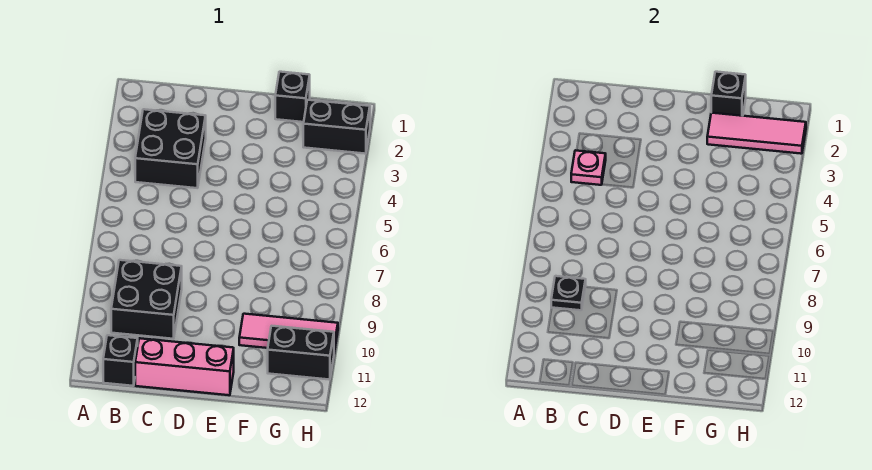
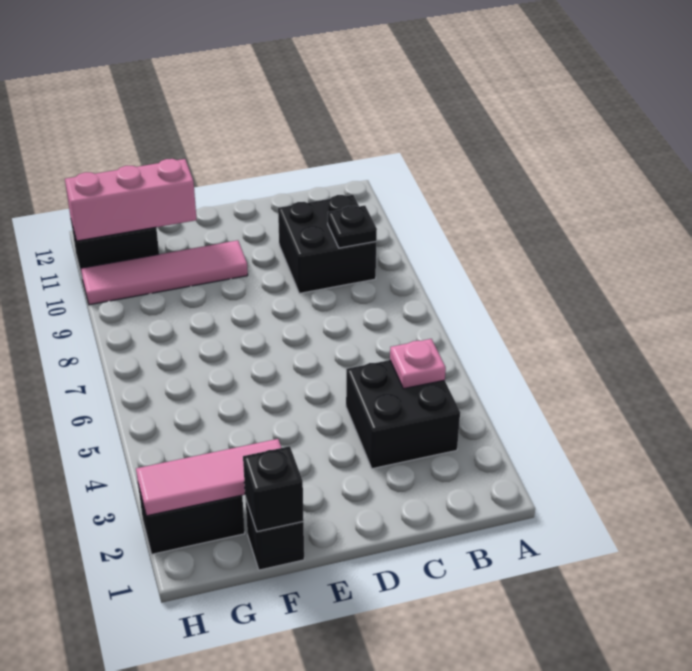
black brick B12 level 1 -> none
pink brick C12:E12 level 1 -> pink brick F11:H11 level 2
pink tile F10:H10 level 1 -> pink tile E10:H10 level 1

